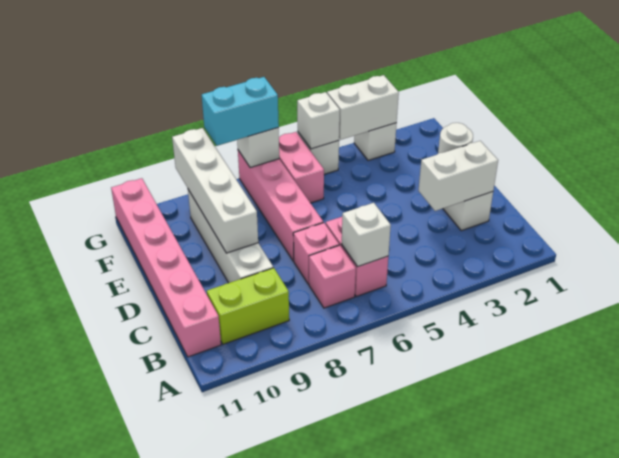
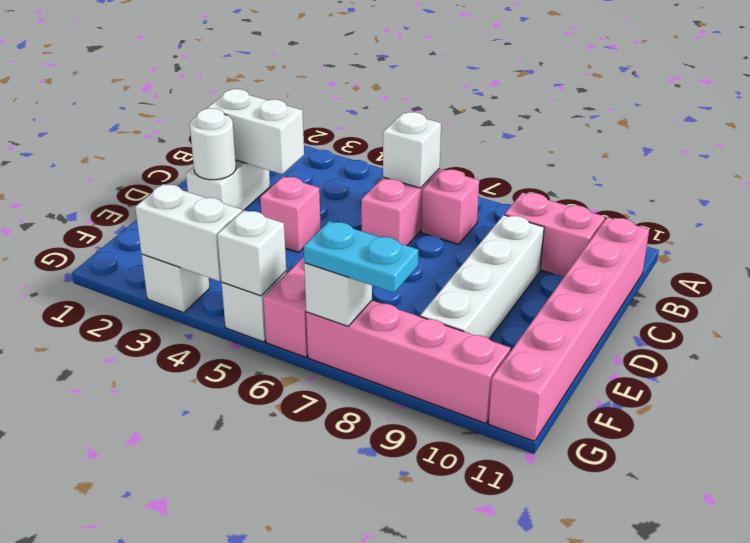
lime brick B9:B10 level 1 -> pink brick B9:B10 level 1
pink brick C7 level 1 -> pink brick D4 level 1
pink brick D7:G7 level 1 -> pink brick G7:G10 level 1
white brick D9:G9 level 2 -> none
cyan brick G7:G8 level 3 -> cyan plate G7:G8 level 3

